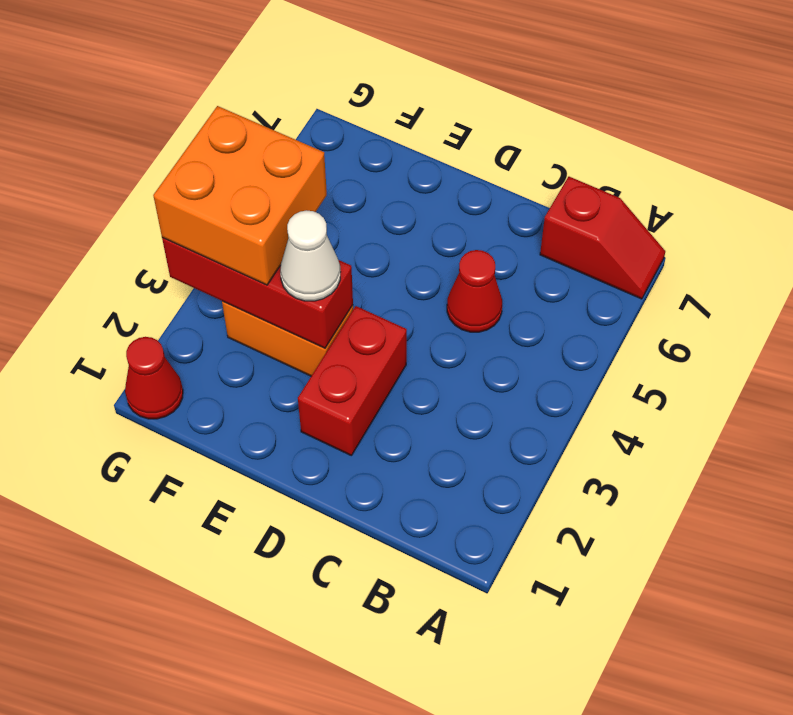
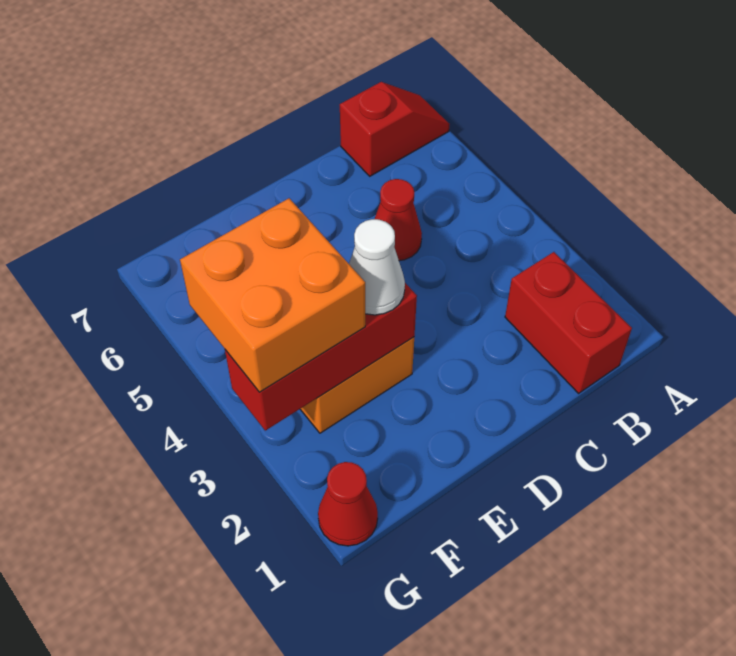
red brick D2:D3 level 1 -> red brick B1:B2 level 1

